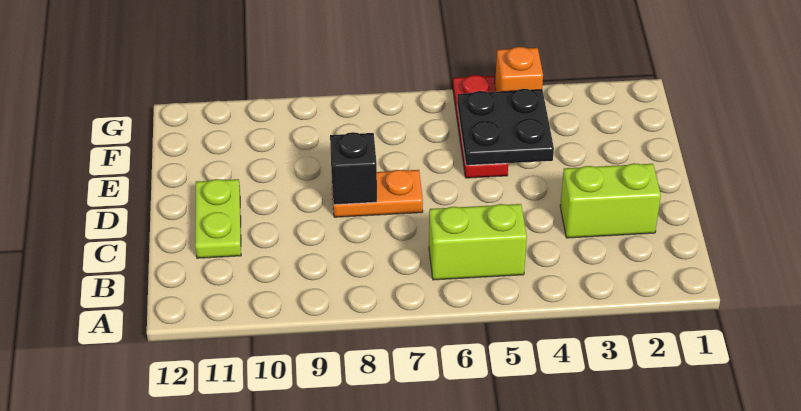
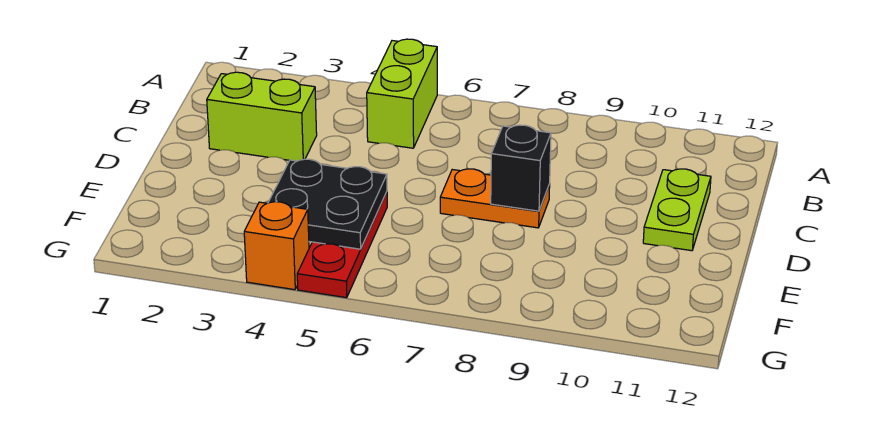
lime brick B5:B6 level 1 -> lime brick A5:B5 level 1

